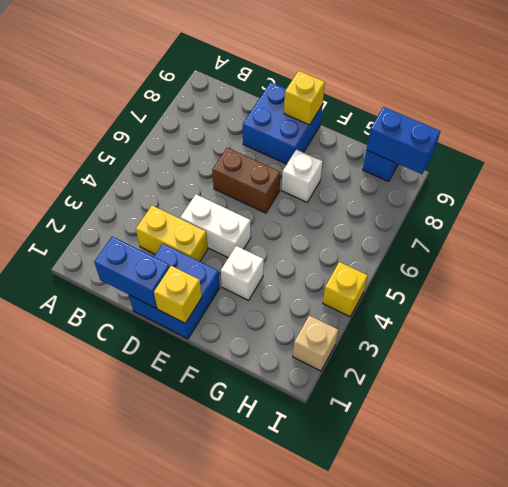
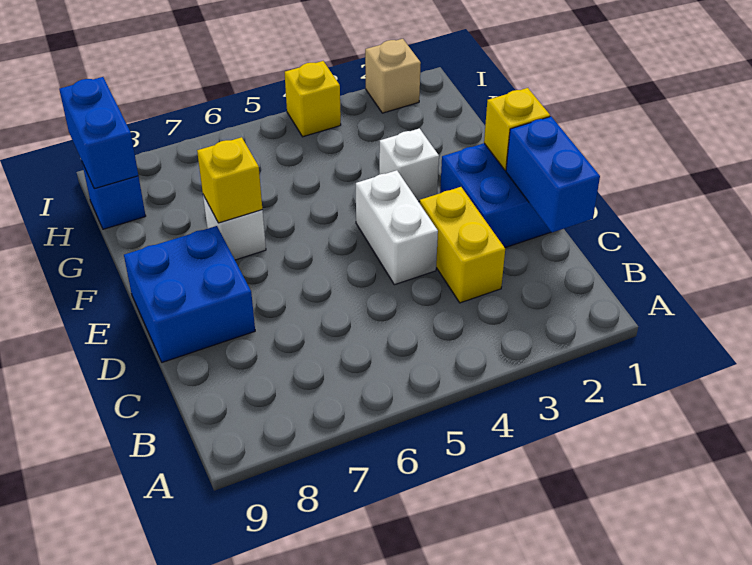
brown brick D6:E6 level 1 -> none
yellow brick E9 level 2 -> yellow brick F7 level 2

